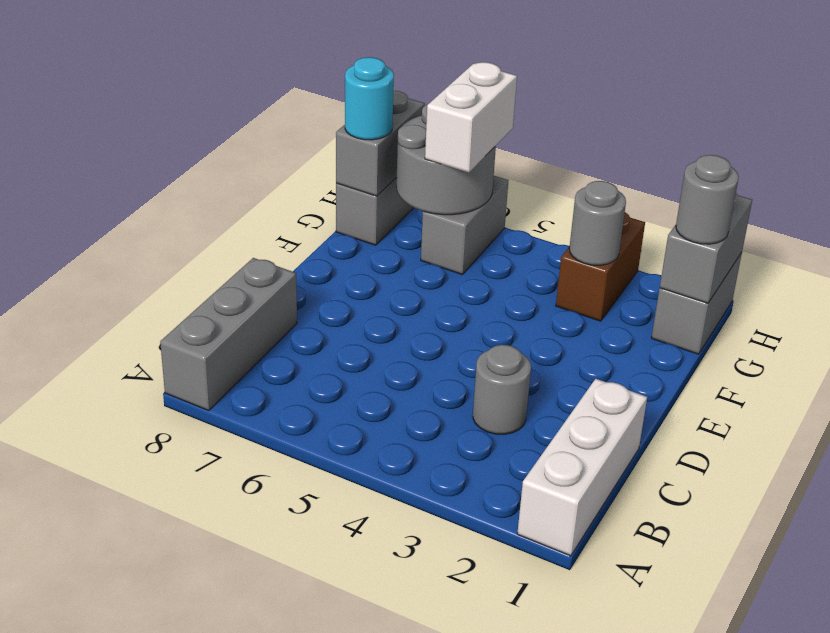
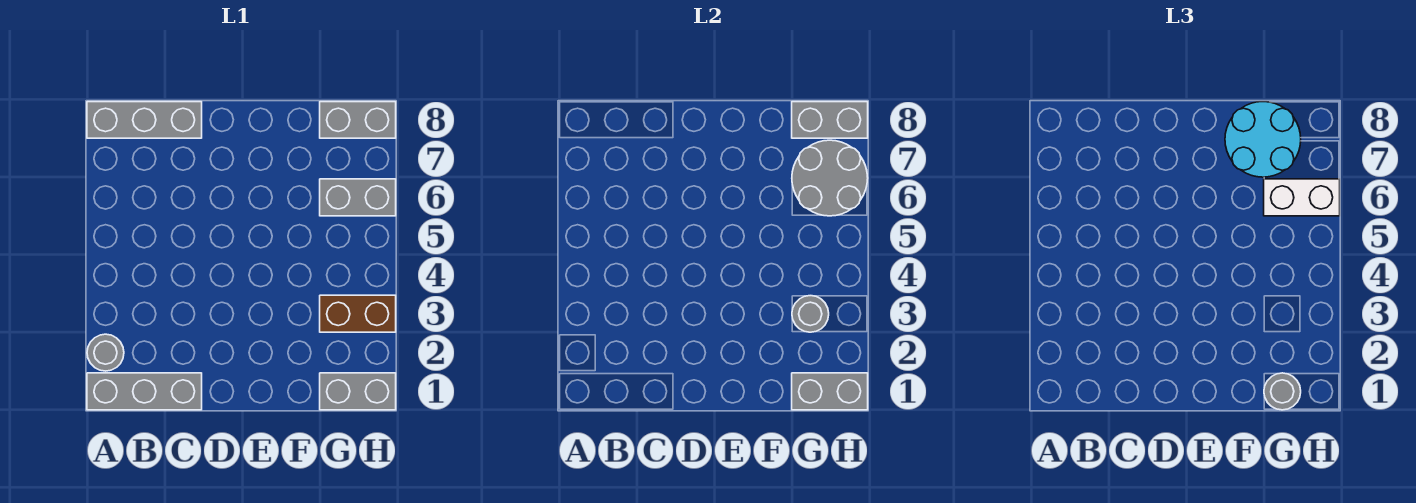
white brick A1:C1 level 1 -> grey brick A1:C1 level 1
grey round brick C3 level 1 -> grey round brick A2 level 1
cyan round brick G8 level 3 -> cyan round brick F7:G8 level 3

